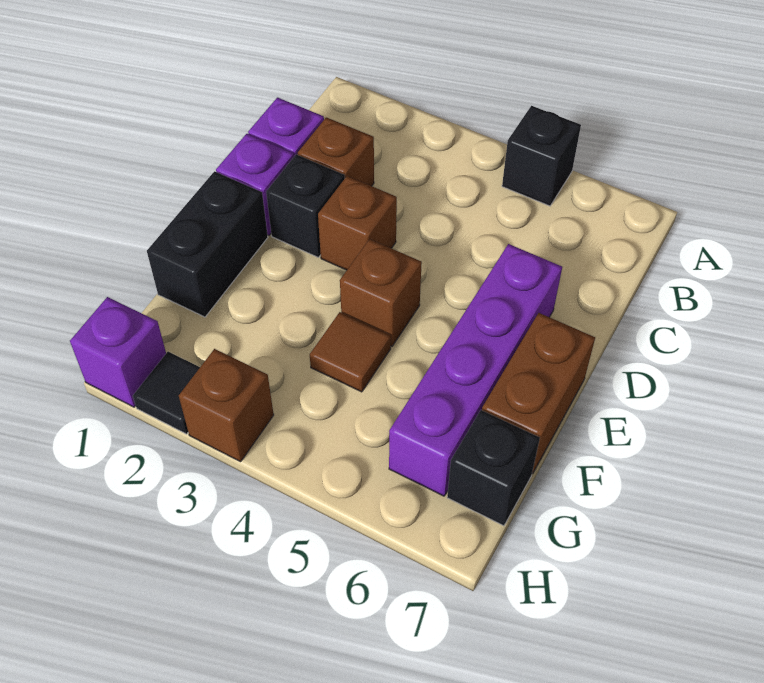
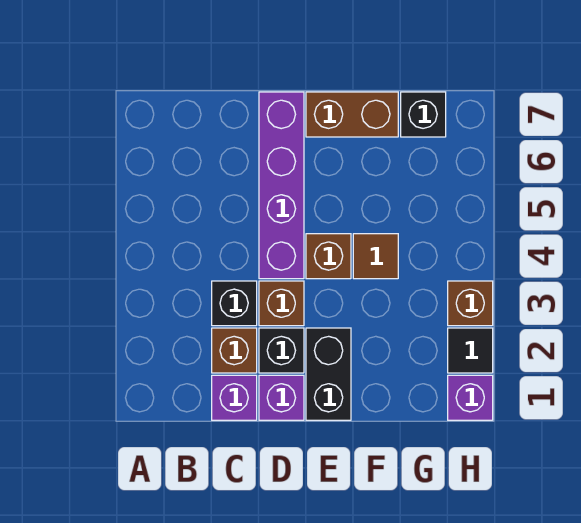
black brick A5 level 1 -> black brick C3 level 1
purple brick D6:G6 level 1 -> purple brick D4:D7 level 1
black brick E1:F1 level 1 -> black brick E1:E2 level 1

